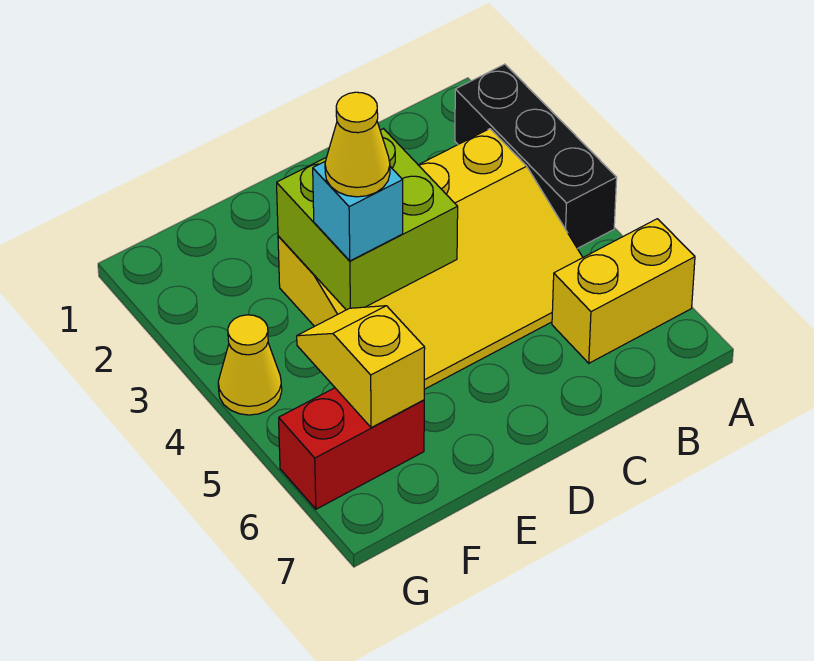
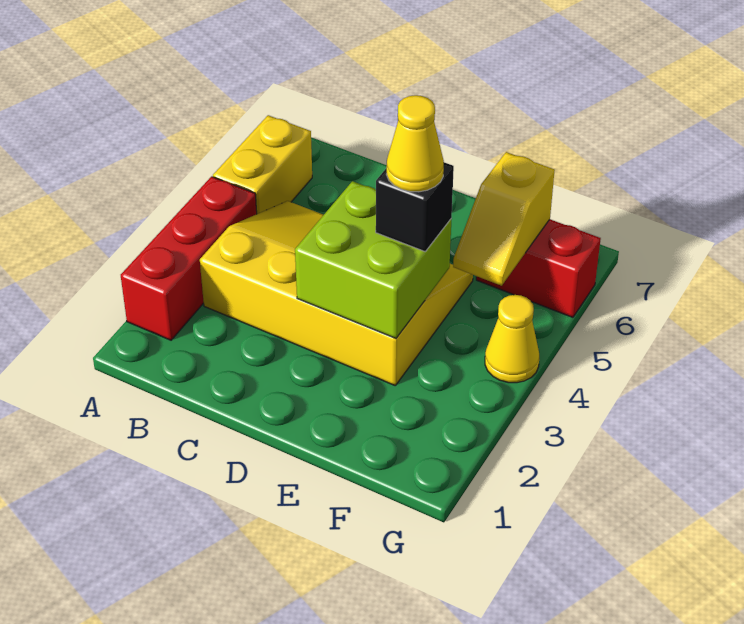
black brick A2:A4 level 1 -> red brick A2:A4 level 1
yellow brick A6:B6 level 1 -> yellow brick A5:A6 level 1
cyan brick E4 level 3 -> black brick E4 level 3

